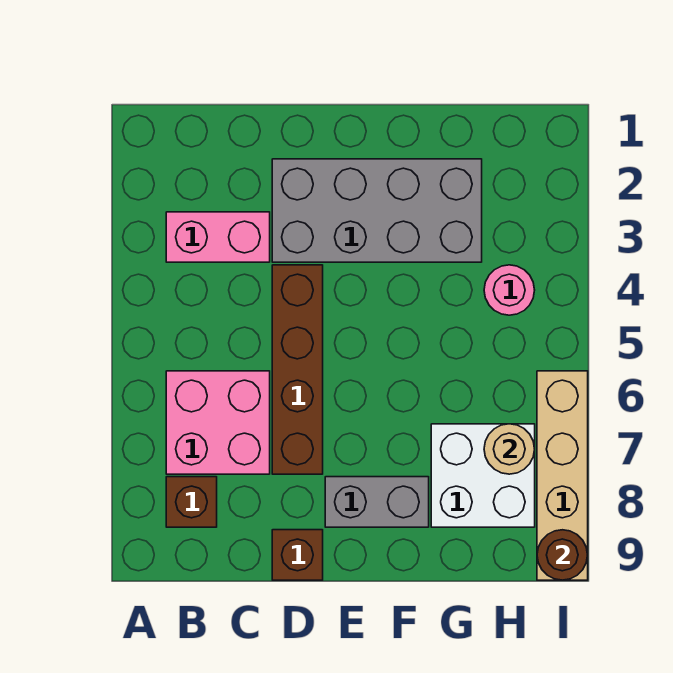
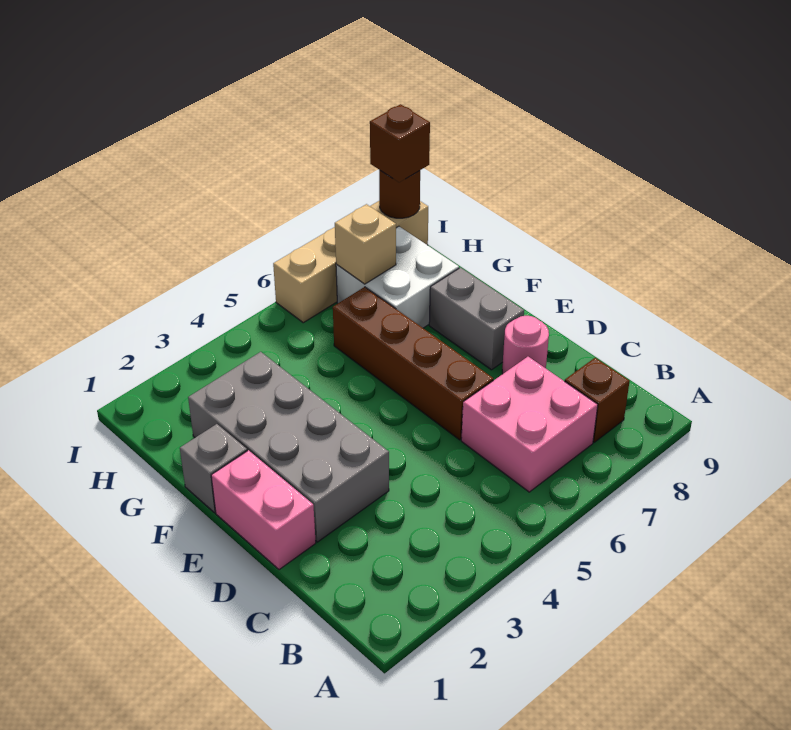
pink brick B3:C3 level 1 -> pink brick D1:E1 level 1
brown brick D4:D7 level 1 -> brown brick D6:G6 level 1
brown brick D9 level 1 -> brown brick I9 level 3
none -> grey brick F1 level 1
pink round brick H4 level 1 -> pink round brick D8 level 1
tan round brick H7 level 2 -> tan brick H7 level 2

